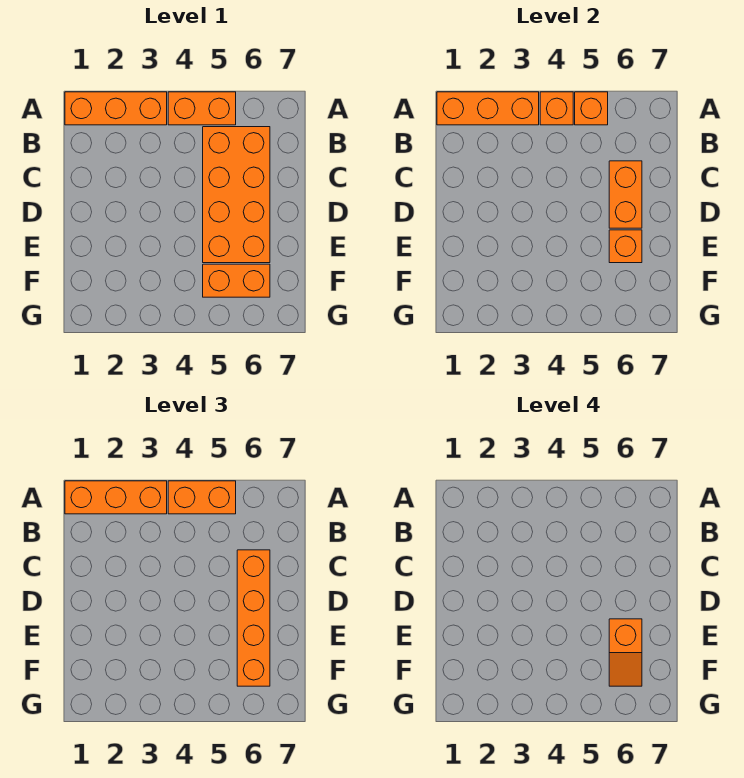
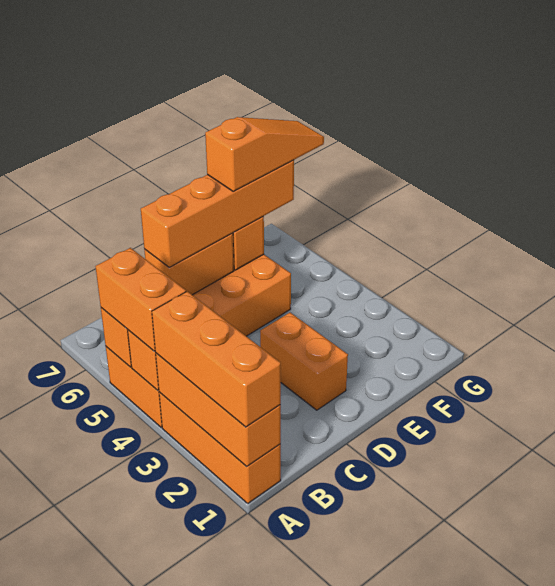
orange slope E6:F6 level 4 top E -> orange slope E6:G6 level 4 top E
orange brick F5:F6 level 1 -> orange brick D2:D3 level 1

